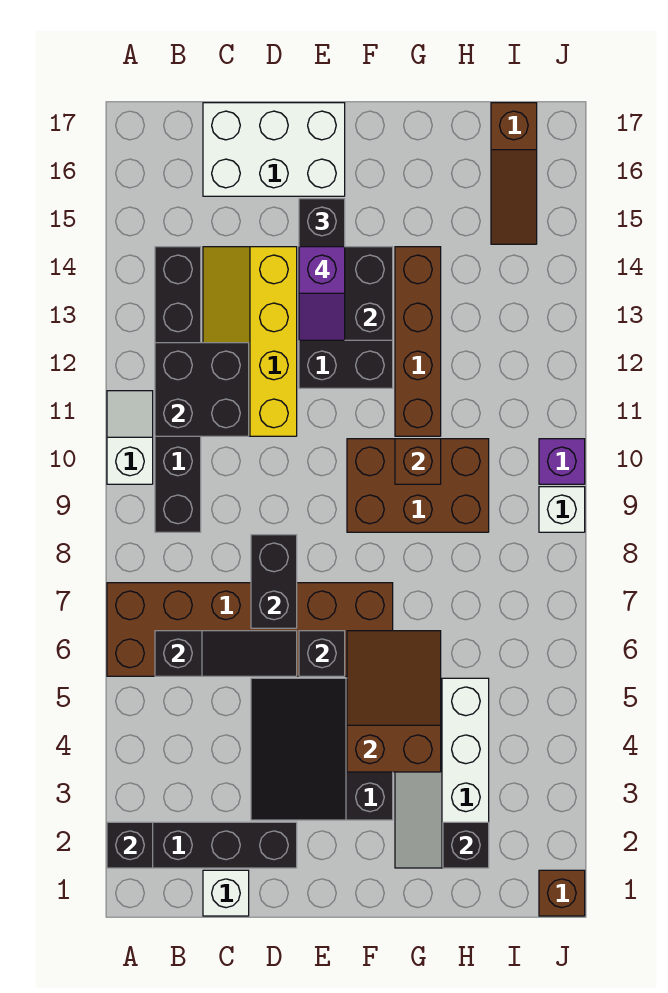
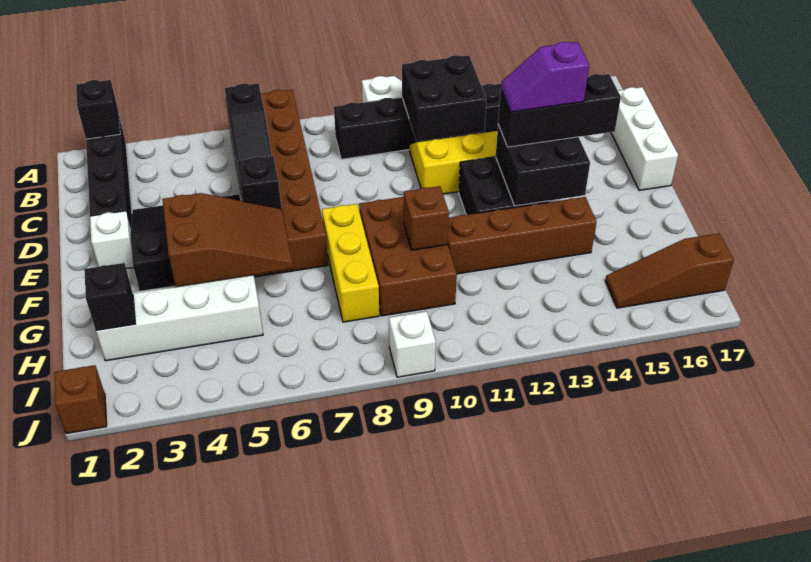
white brick C1 level 1 -> white brick E2 level 1
white brick C16:E17 level 1 -> white brick C17:E17 level 1
black brick D7:D8 level 2 -> none
none -> yellow brick F8:H8 level 1
purple brick J10 level 1 -> none

